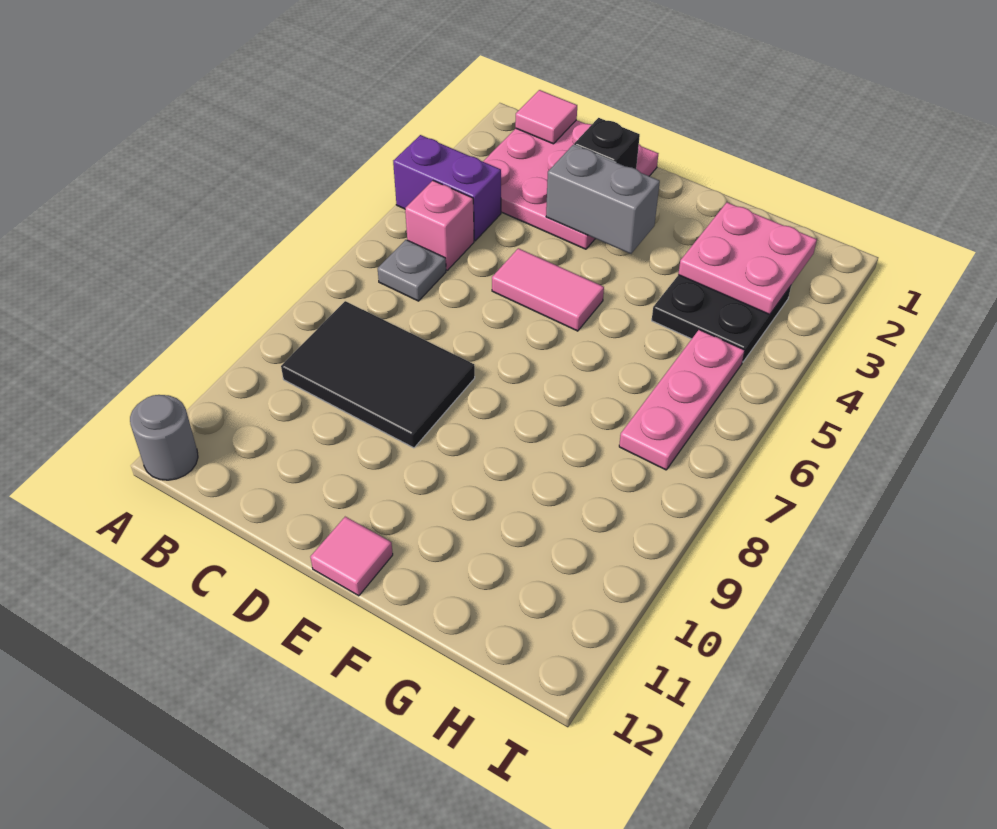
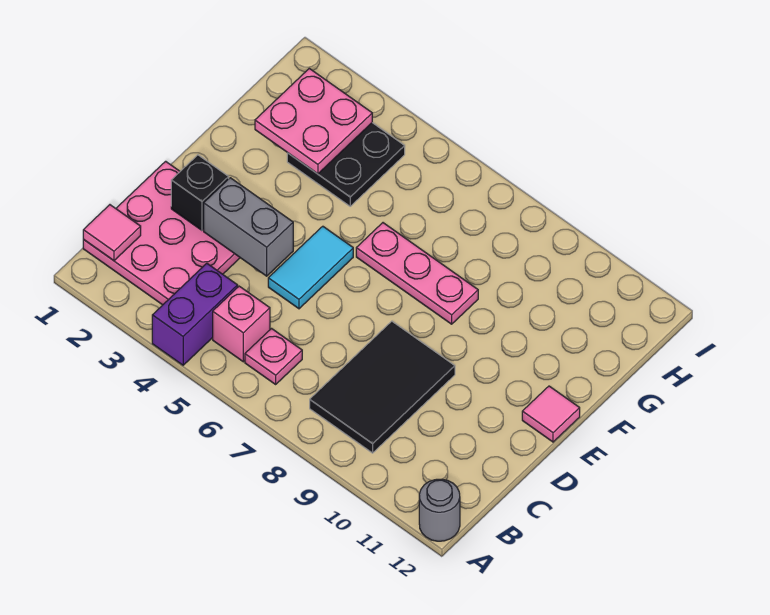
grey plate B6 level 1 -> pink plate B6 level 1
grey brick D3:E3 level 2 -> grey brick D3:D4 level 2
pink tile D5:E5 level 1 -> cyan tile D5:E5 level 1
pink plate H5:H7 level 1 -> pink plate F6:F8 level 1

